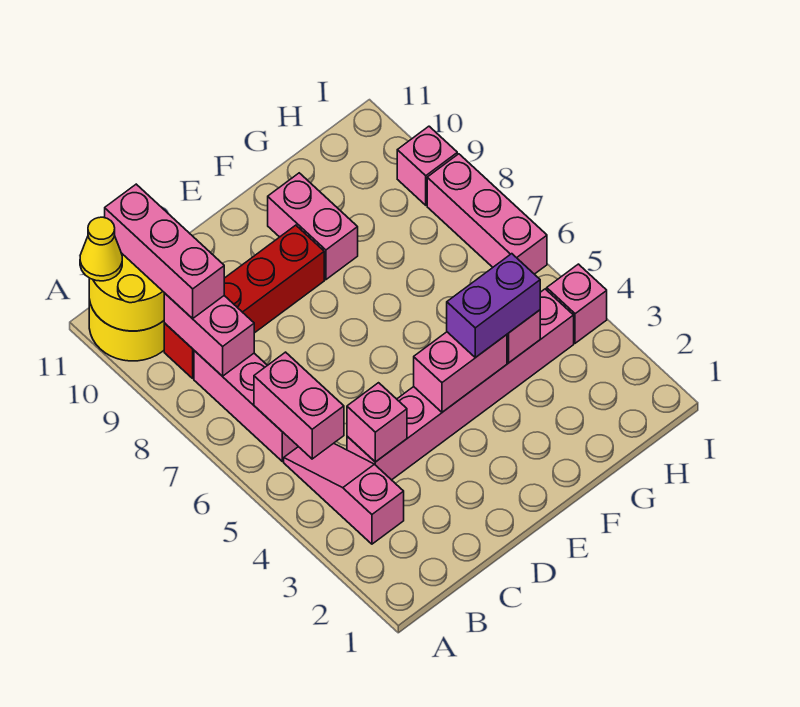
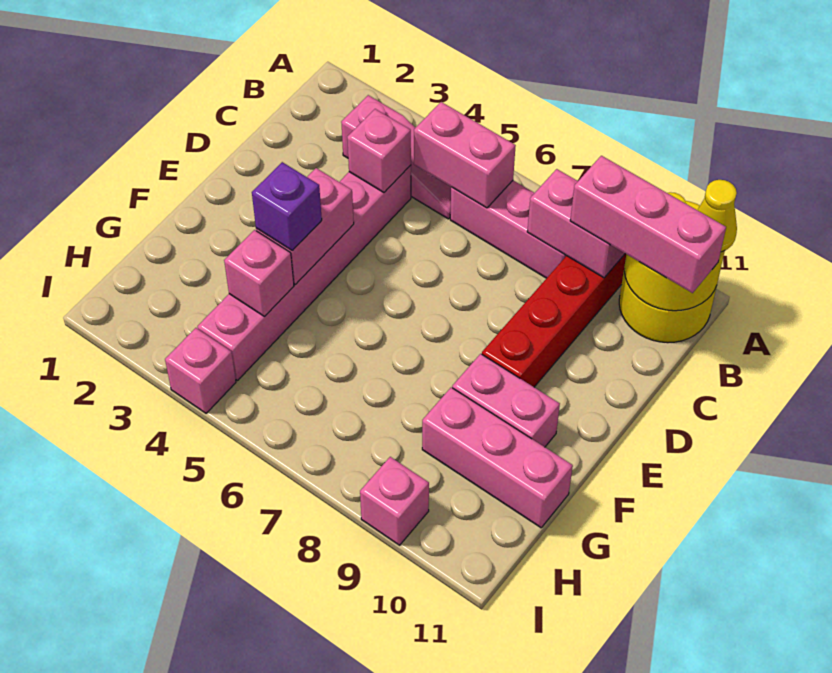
purple brick F4:G4 level 3 -> purple brick F4 level 3
pink brick I6:I8 level 1 -> pink brick G9:G11 level 1

